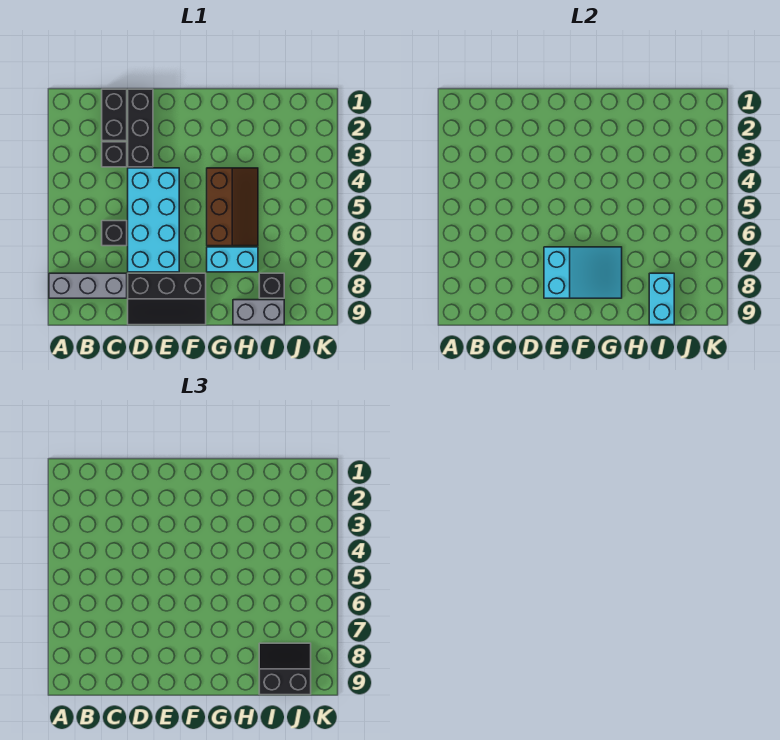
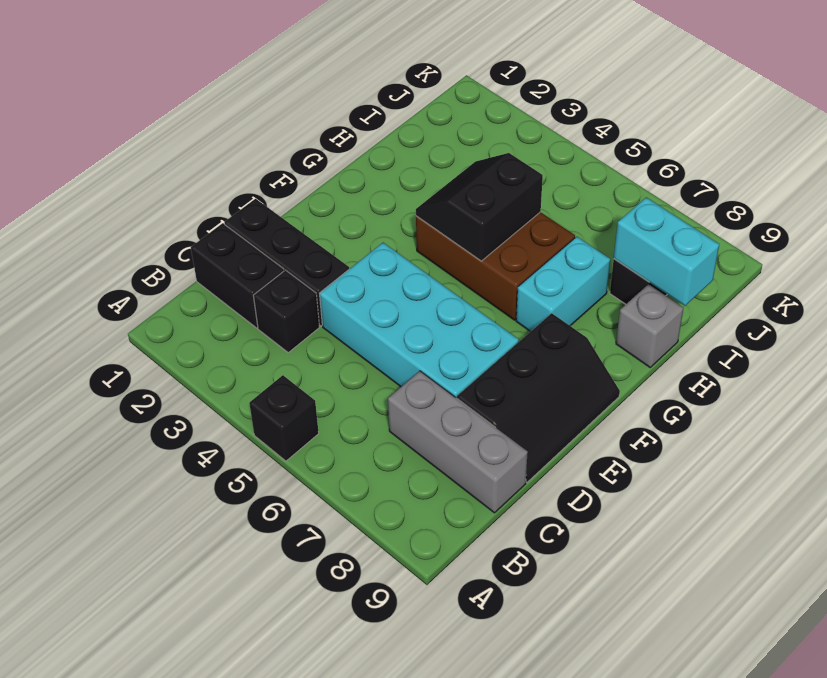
grey brick A8:C8 level 1 -> grey brick C7:C9 level 1
black brick C6 level 1 -> black brick A5 level 1
cyan slope E7:G8 level 2 top E -> none
brown slope G4:H6 level 1 top G -> brown brick G4:H6 level 1
grey brick H9:I9 level 1 -> grey brick H9 level 1
black slope I8:J9 level 3 top 9 -> black slope G4:H5 level 2 top 5

